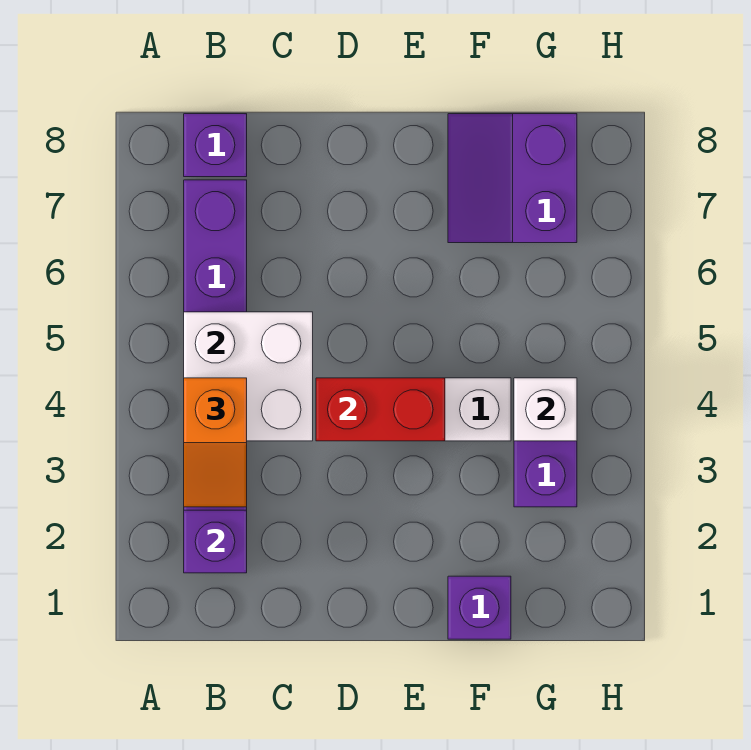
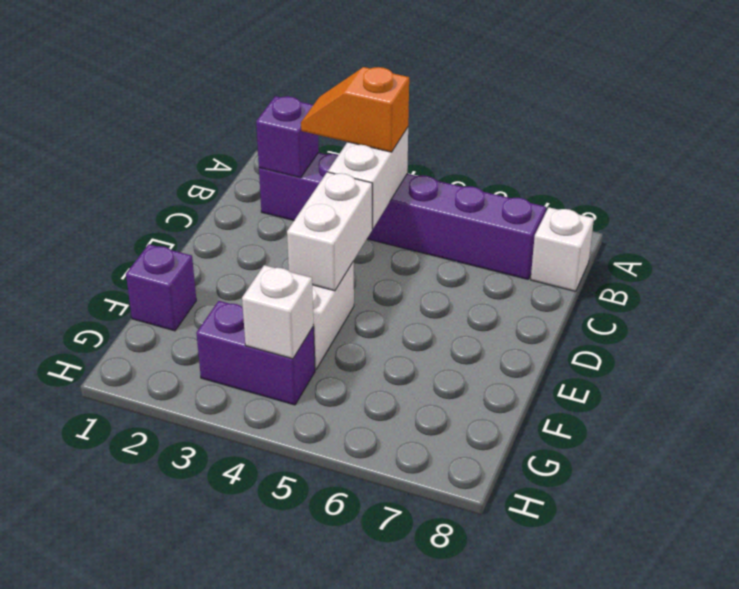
white brick B4:C5 level 2 -> white brick B4:C4 level 2
purple brick B8 level 1 -> white brick B8 level 1
red brick D4:E4 level 2 -> white brick D4:E4 level 2
purple slope F7:G8 level 1 top G -> none

